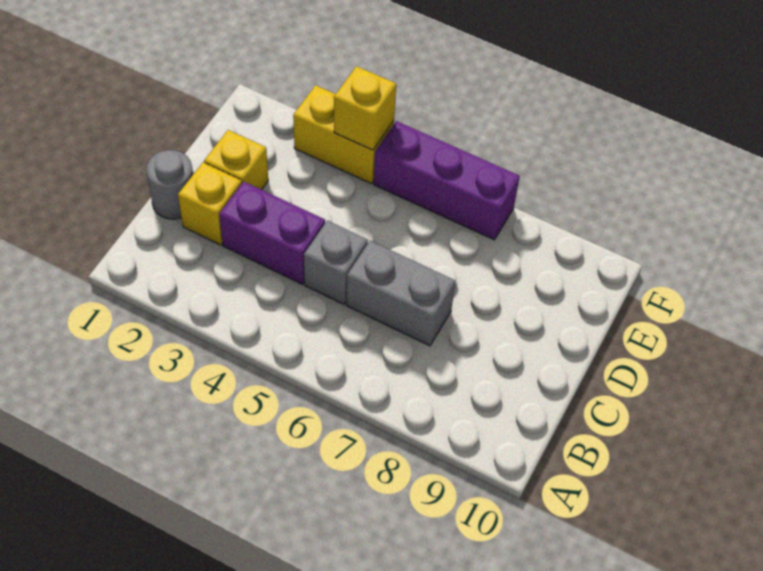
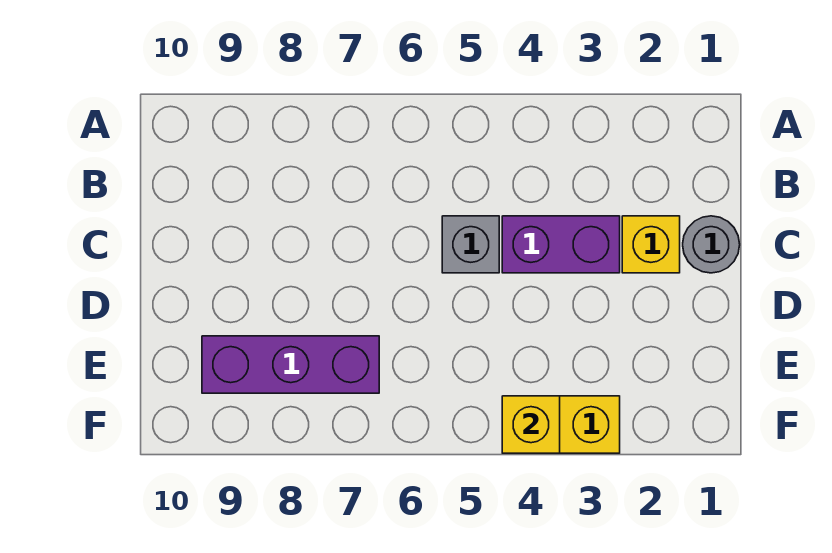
grey brick C6:C7 level 1 -> none
yellow brick D2 level 1 -> none
purple brick F5:F7 level 1 -> purple brick E7:E9 level 1

